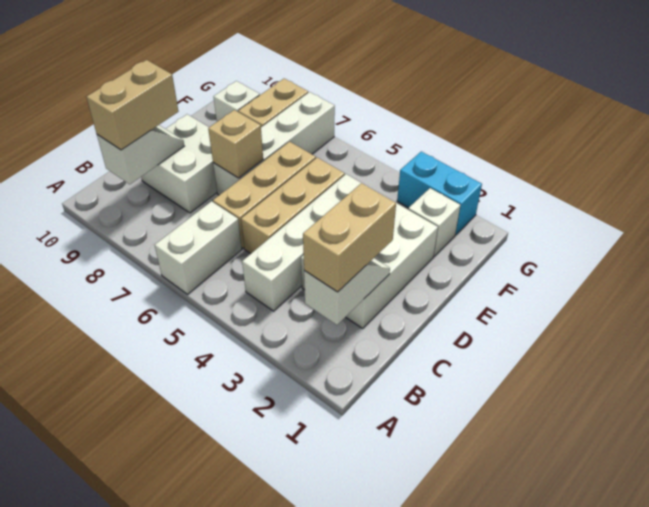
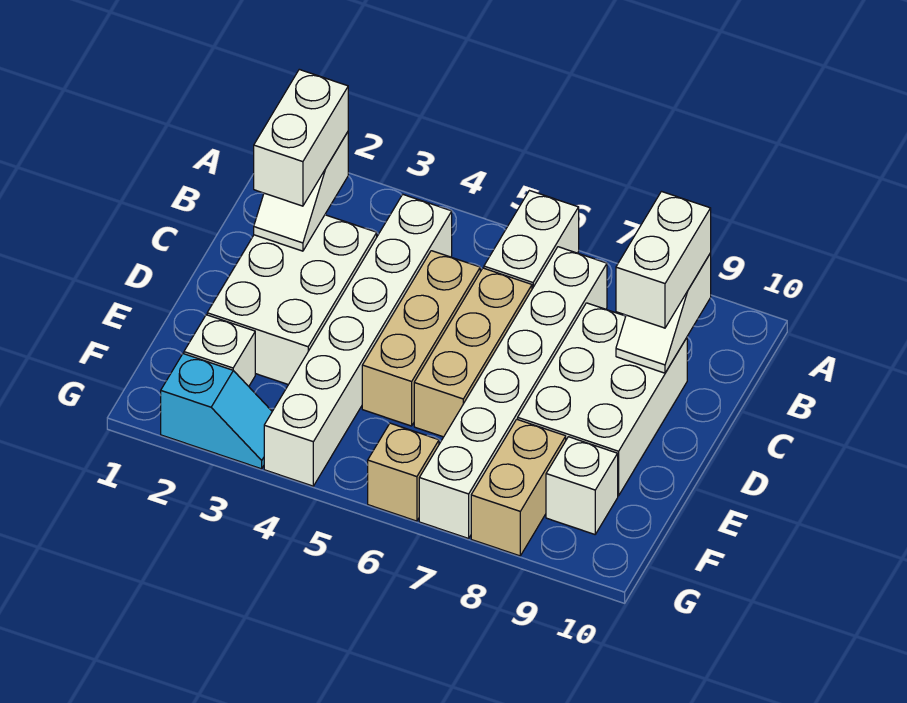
tan brick B2:C2 level 3 -> white brick B2:C2 level 3
white brick B4:E4 level 1 -> white brick B4:G4 level 1
tan brick B9:C9 level 3 -> white brick B9:C9 level 3
white brick C8:D9 level 1 -> white brick C8:E9 level 1
white brick D7:G7 level 1 -> white brick B7:G7 level 1
tan brick D7 level 2 -> tan brick G6 level 1
cyan brick G2:G3 level 1 -> cyan slope G2:G3 level 1 top 2

